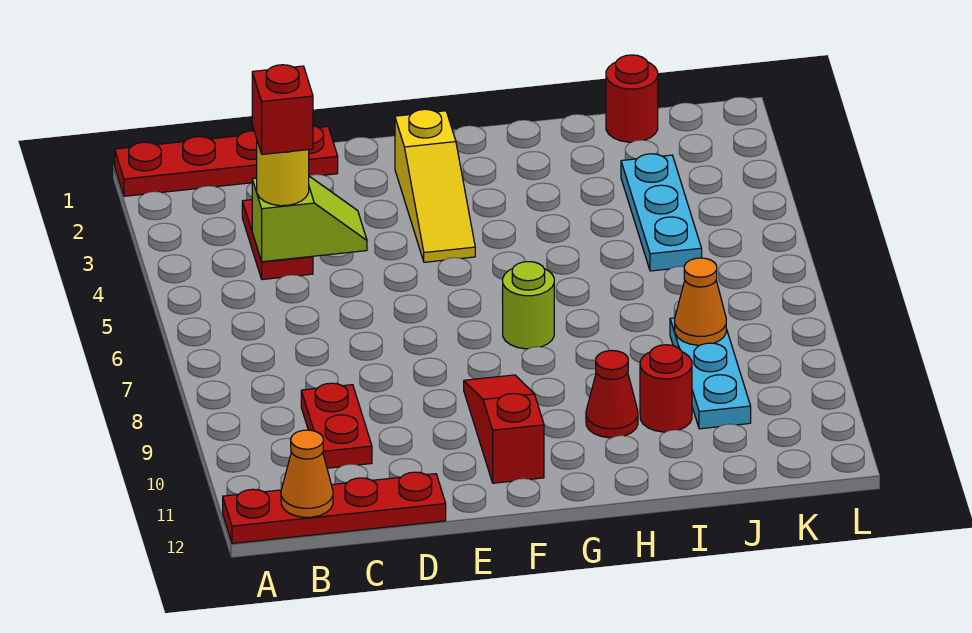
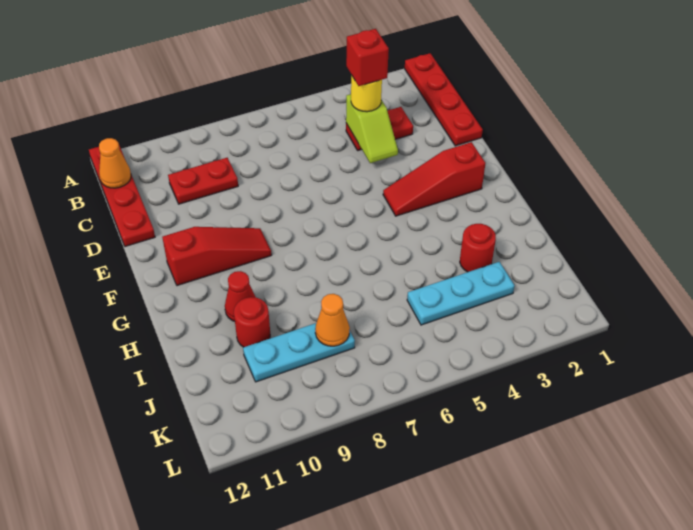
yellow slope F2:F4 level 1 top 2 -> red slope F2:F4 level 1 top 2
lime round brick G7 level 1 -> none
red round brick J1 level 1 -> red round brick I3 level 1

